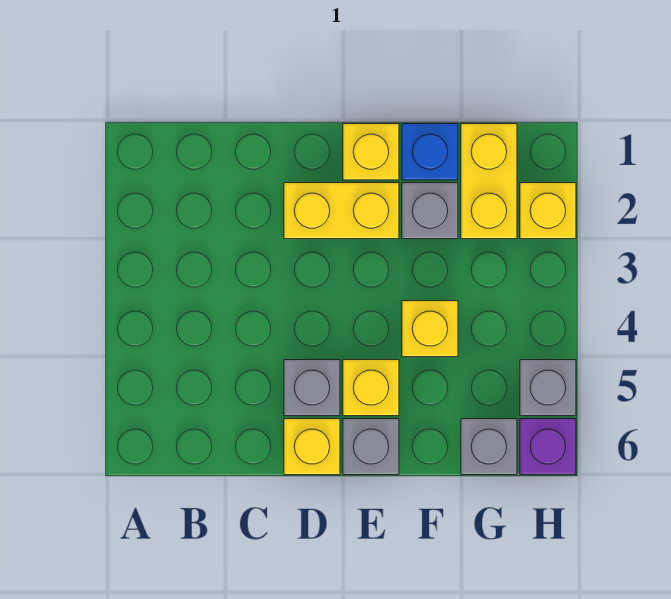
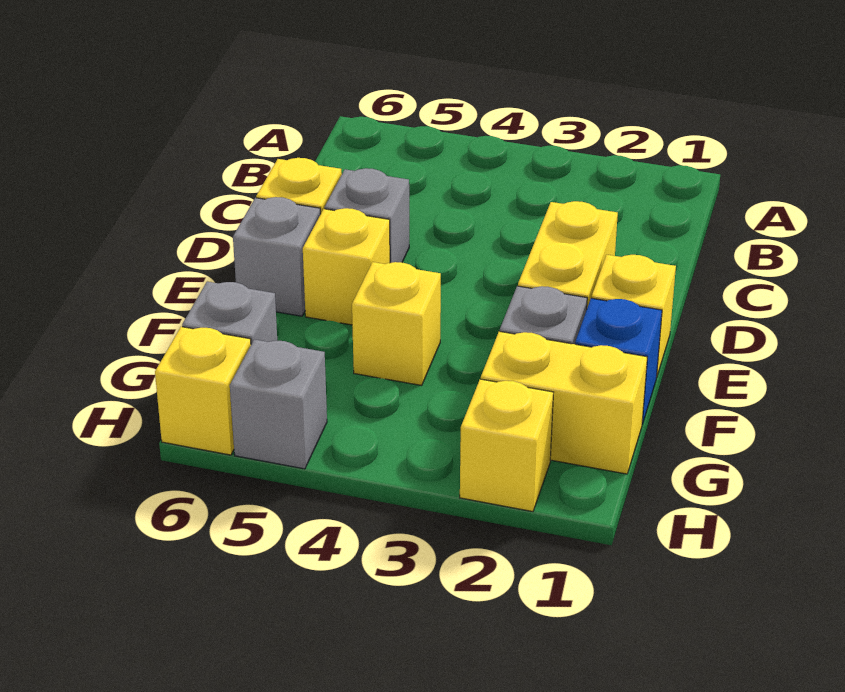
purple brick H6 level 1 -> yellow brick H6 level 1

